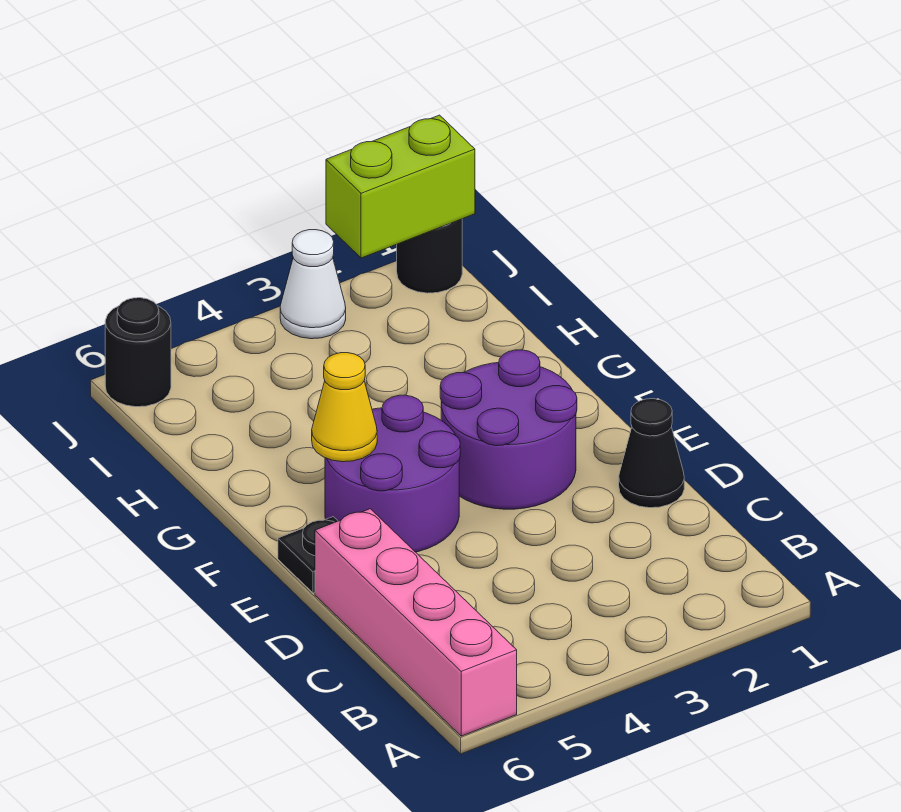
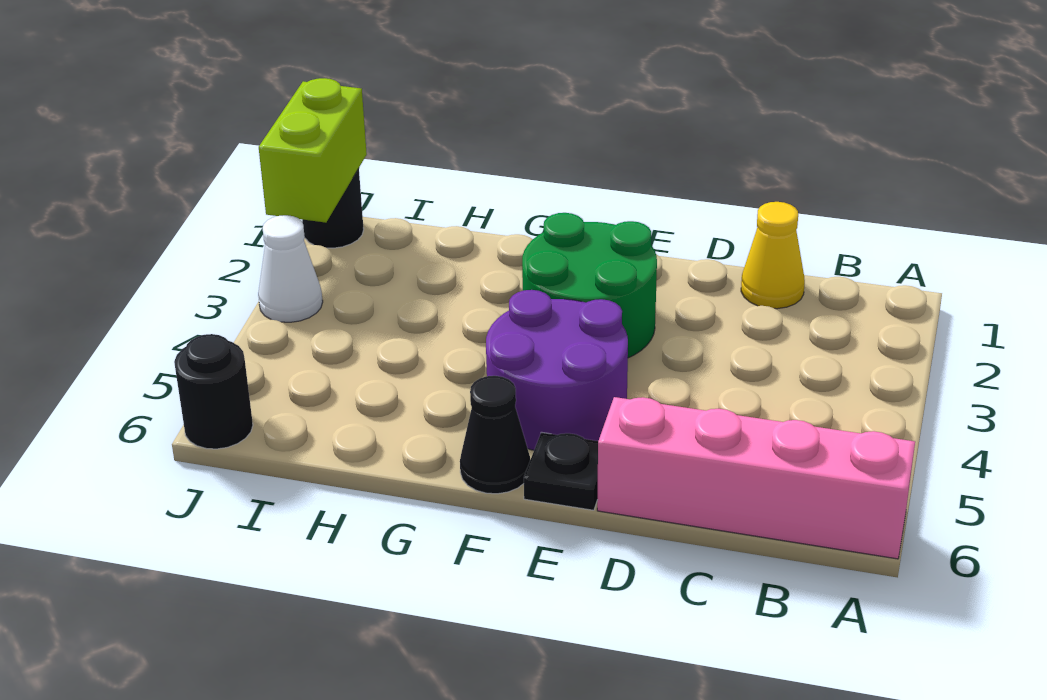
black cone D1 level 1 -> black cone F6 level 1
purple round brick E2:F3 level 1 -> green round brick E2:F3 level 1
yellow cone F5 level 2 -> yellow cone C1 level 1

